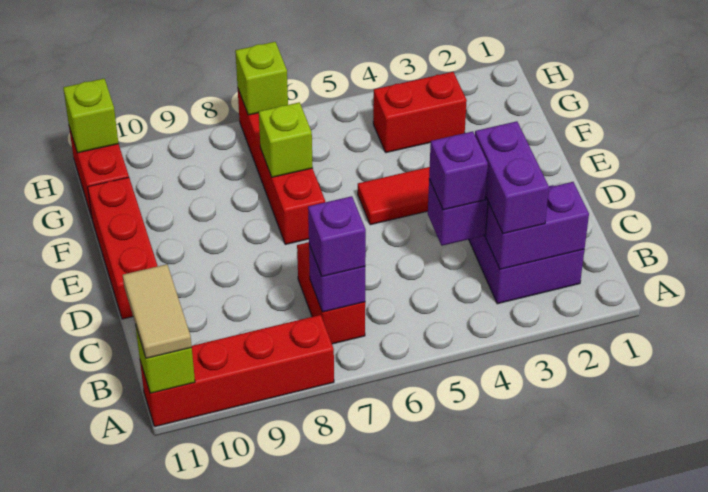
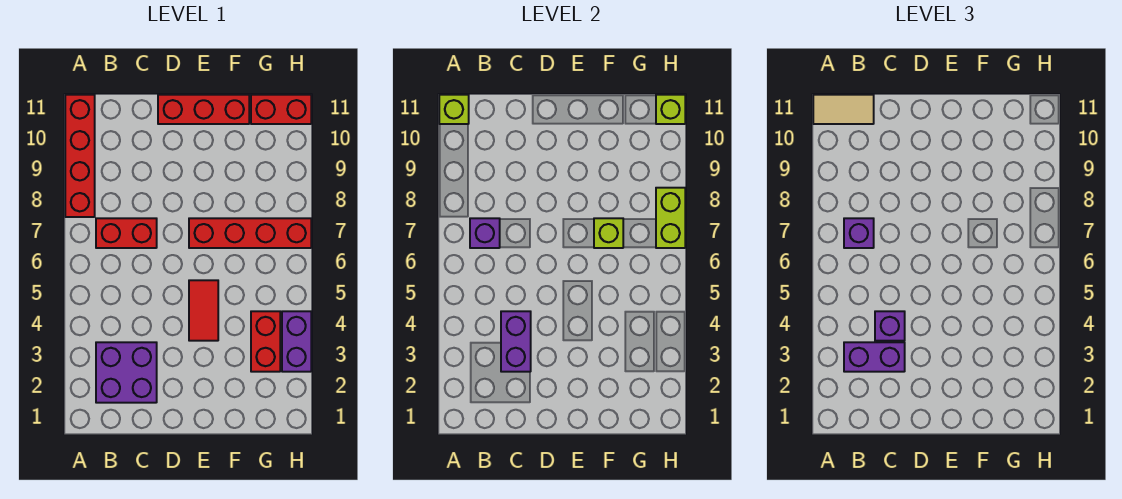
purple brick B2:B3 level 2 -> purple brick H3:H4 level 1
lime brick H7 level 2 -> lime brick H7:H8 level 2

